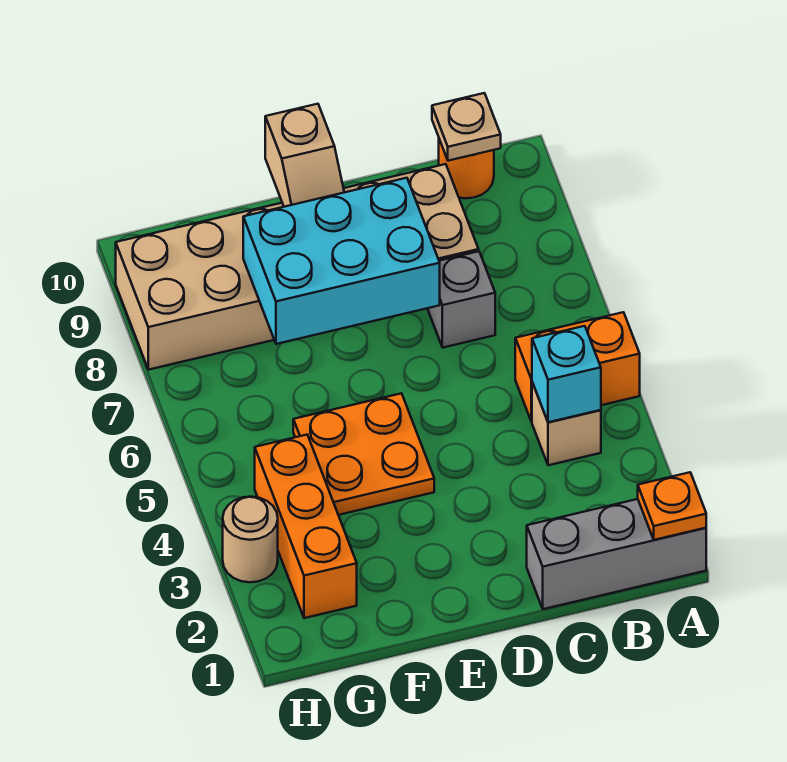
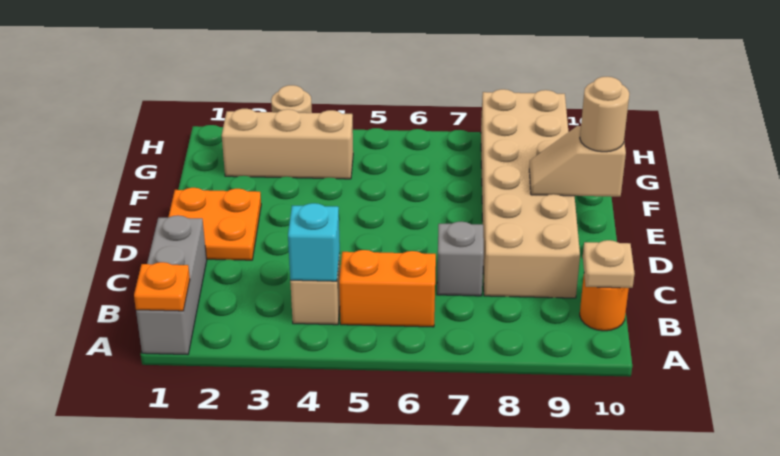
orange brick A5:B5 level 1 -> orange brick B5:B6 level 1
cyan brick D7:F8 level 2 -> none
orange plate E4:F5 level 1 -> orange plate D1:E2 level 1
none -> tan round brick E10 level 3
orange brick G2:G4 level 1 -> tan brick G2:G4 level 1

